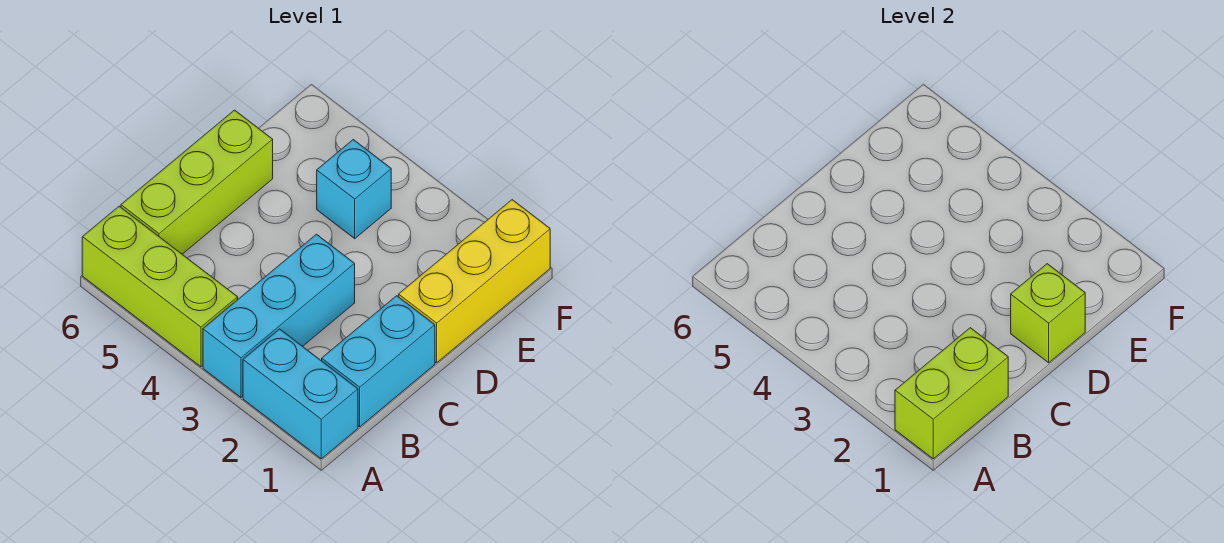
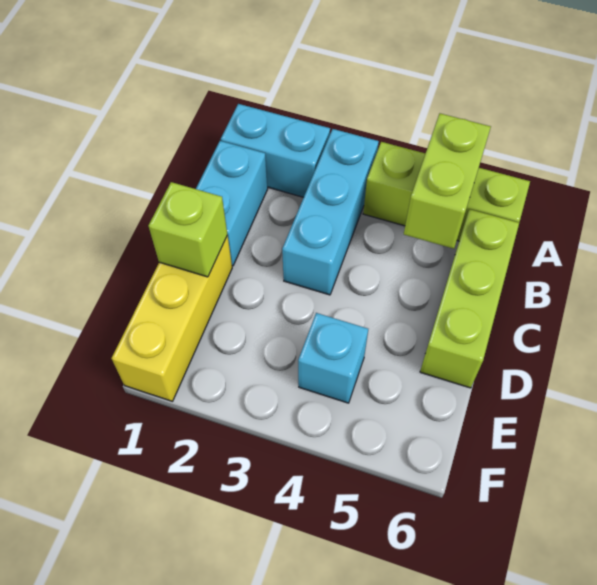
lime brick A1:B1 level 2 -> lime brick A5:B5 level 2

